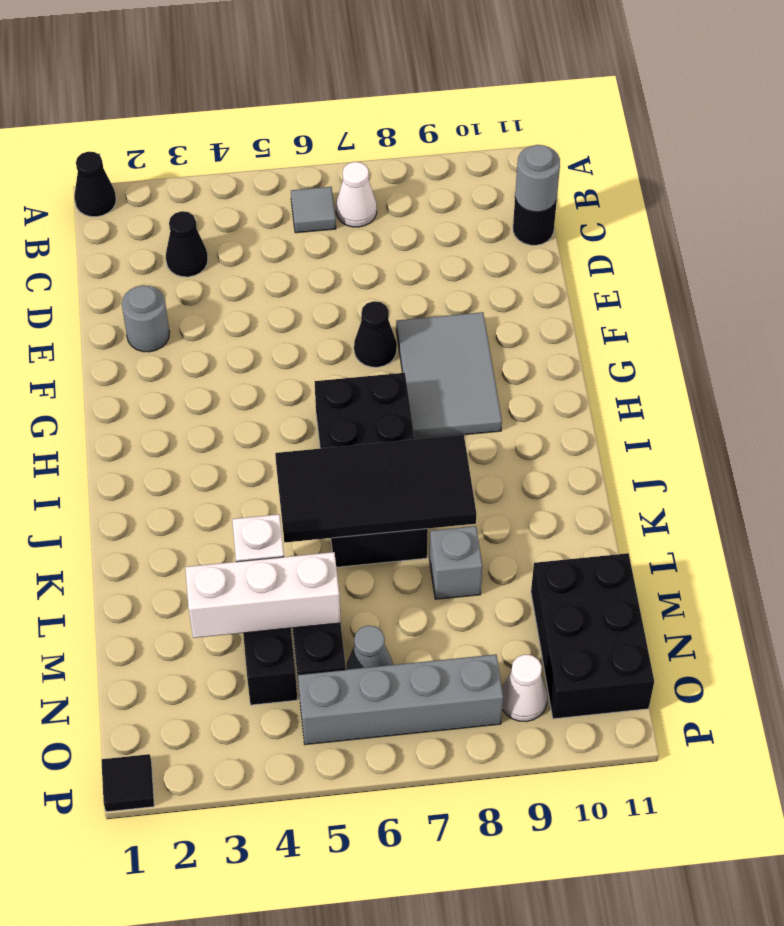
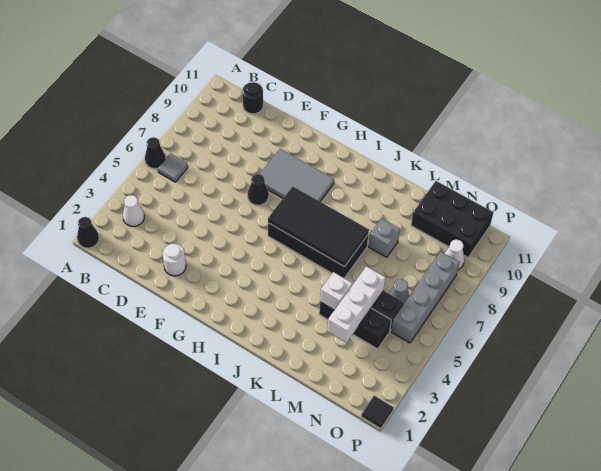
white cone B7 level 1 -> white cone B3 level 1
black cone C3 level 1 -> black cone A6 level 1
grey round brick C11 level 2 -> none
grey round brick E2 level 1 -> white round brick E2 level 1
black tile J5:K8 level 2 -> black tile H6:K7 level 2

